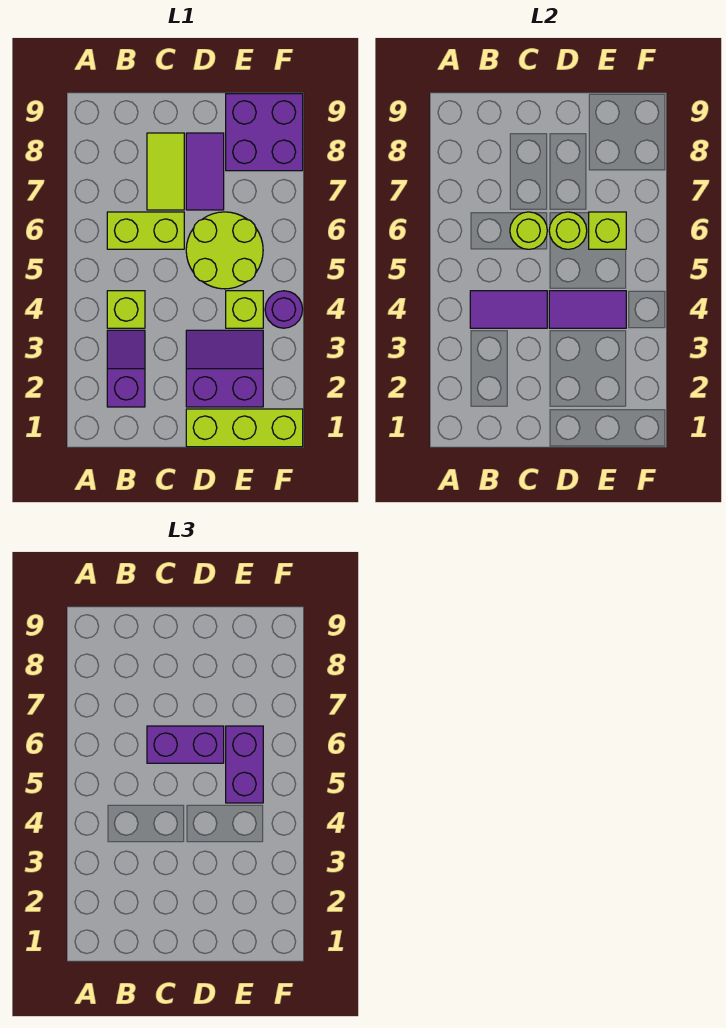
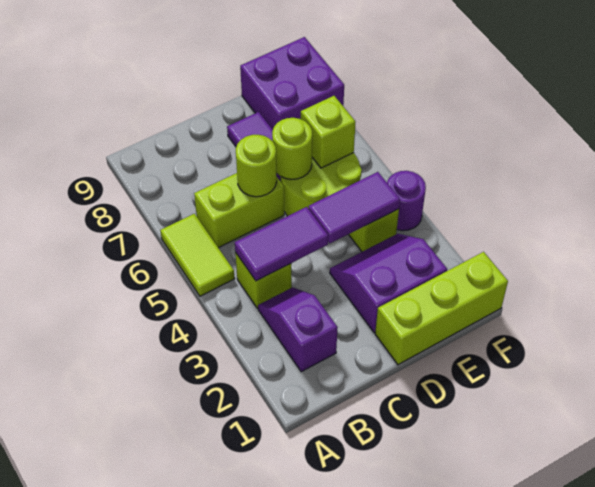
purple brick C6:D6 level 3 -> none
lime tile C7:C8 level 1 -> lime tile A5:A6 level 1
purple brick E5:E6 level 3 -> none

